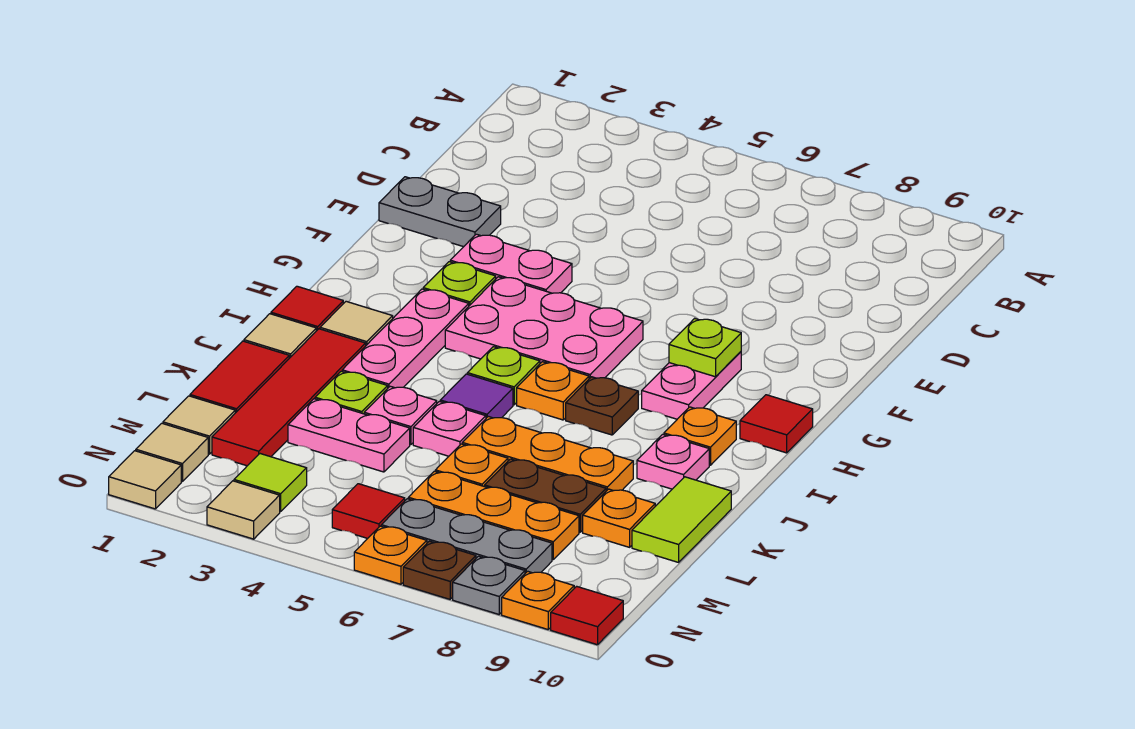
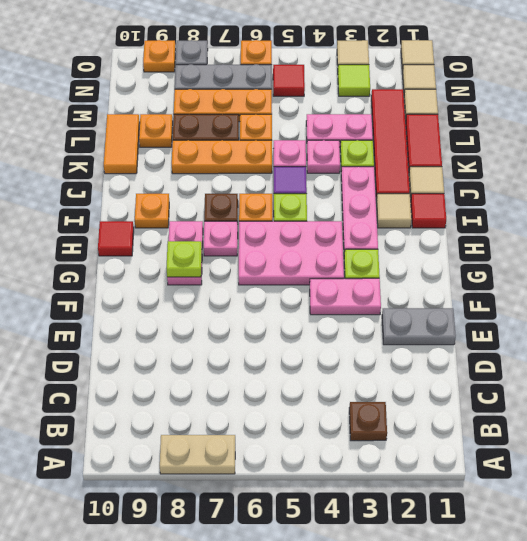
none -> tan plate A7:A8 level 1
pink plate J9 level 1 -> pink plate H7 level 1
lime tile K10:L10 level 1 -> orange tile K10:L10 level 1
brown plate O7 level 1 -> brown plate B3 level 1
red tile O10 level 1 -> none

